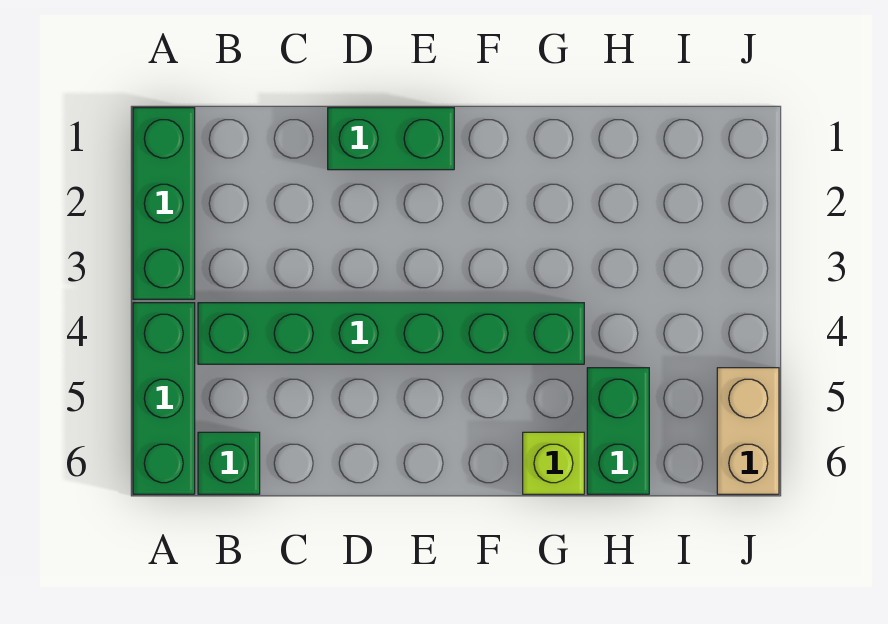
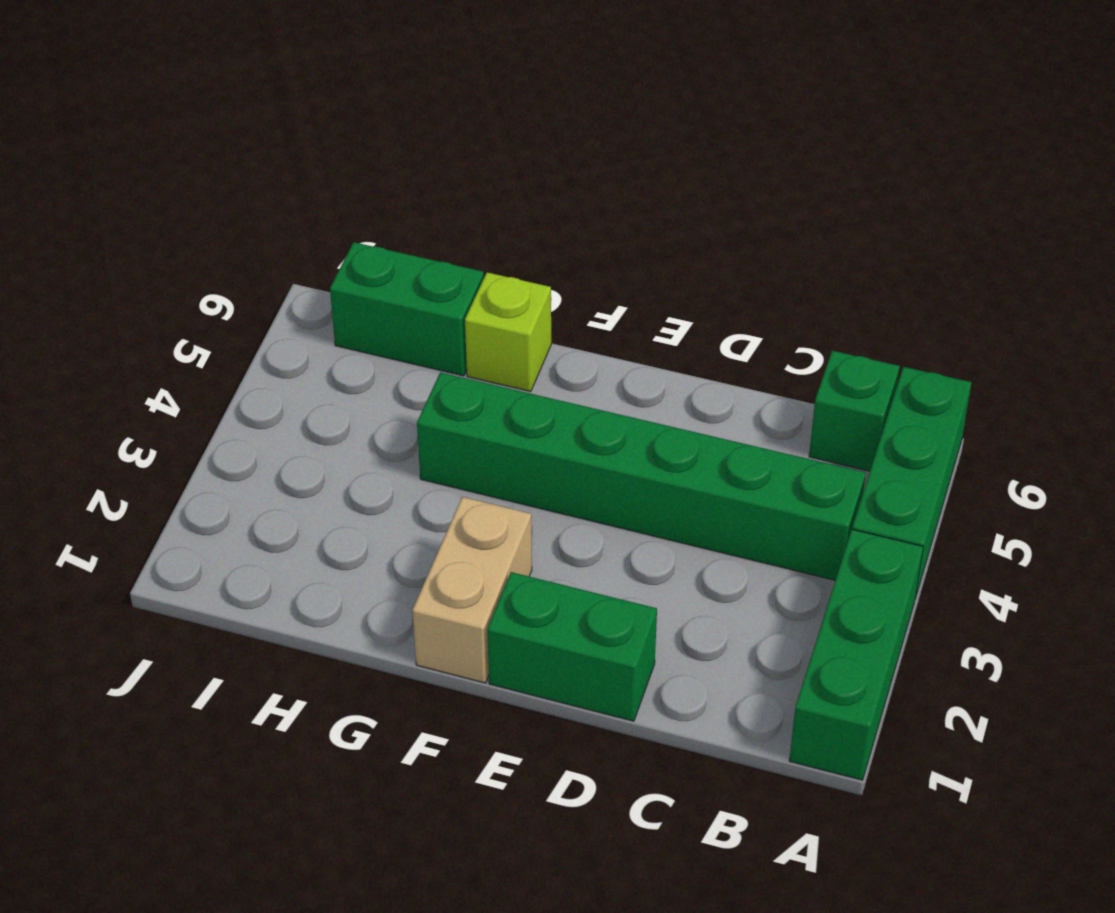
green brick H5:H6 level 1 -> green brick H6:I6 level 1
tan brick J5:J6 level 1 -> tan brick F1:F2 level 1

